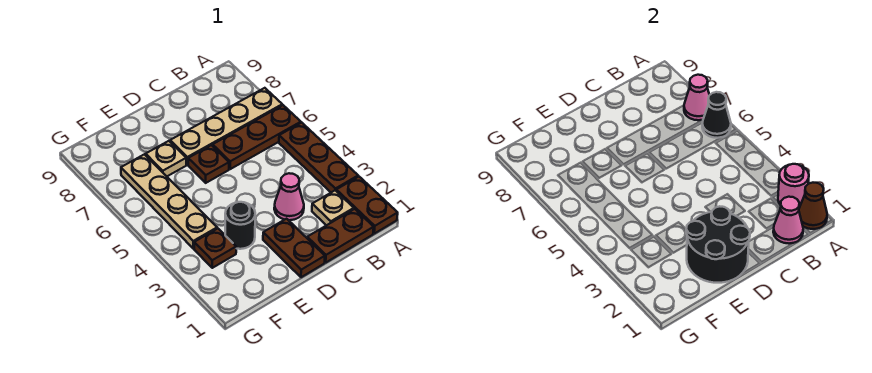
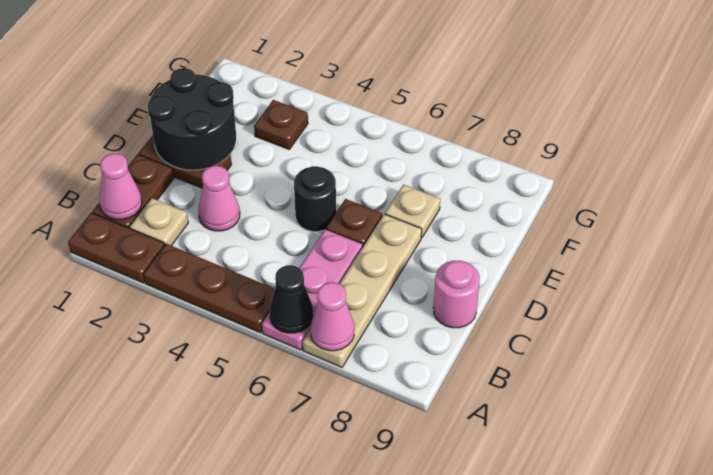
brown cone A1 level 2 -> none
pink round brick A2 level 2 -> pink round brick C9 level 1
brown plate A6:C6 level 1 -> pink plate A6:C6 level 1
black round brick E3 level 1 -> black round brick D5 level 1
tan plate F4:F7 level 1 -> none

